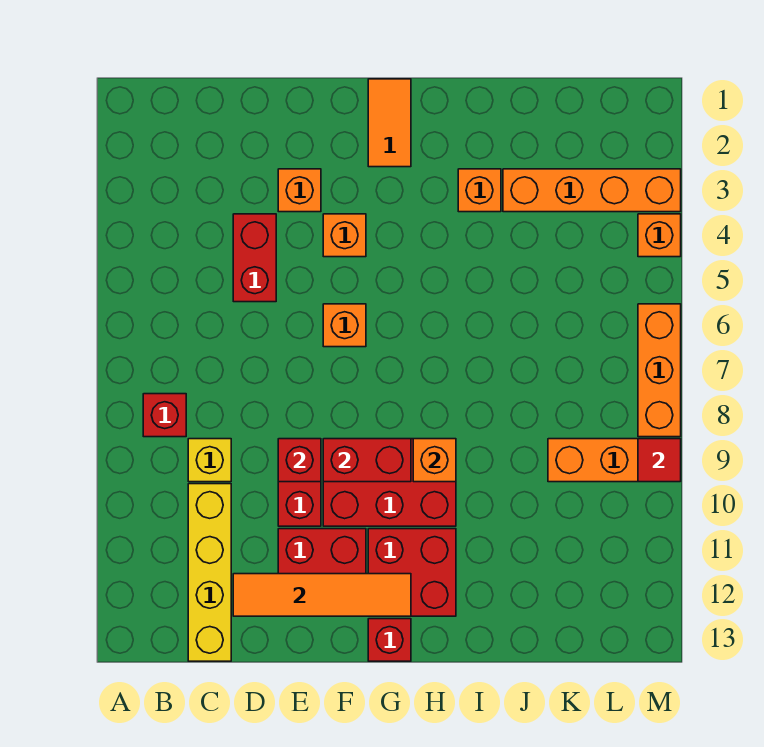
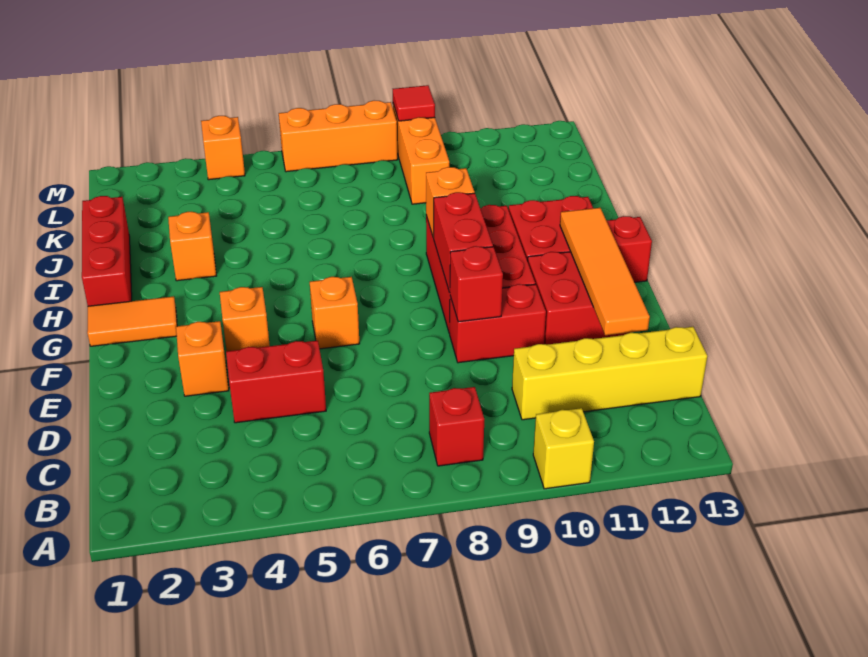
yellow brick C9 level 1 -> yellow brick A10 level 1
none -> red brick H1:J1 level 1
orange brick J3:M3 level 1 -> none

